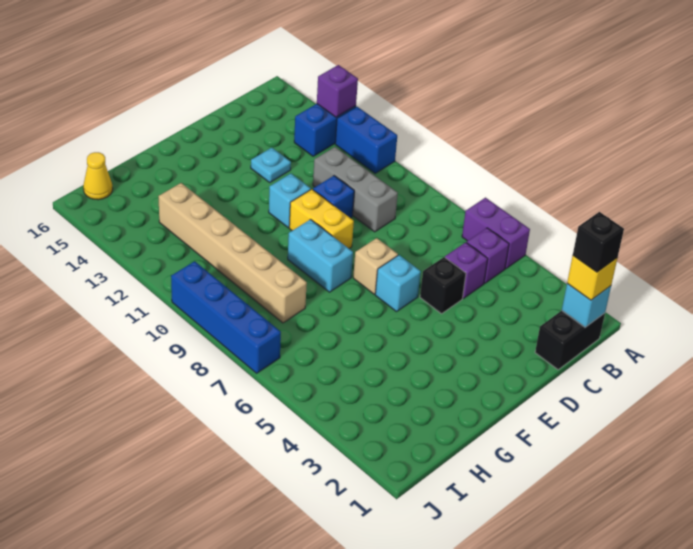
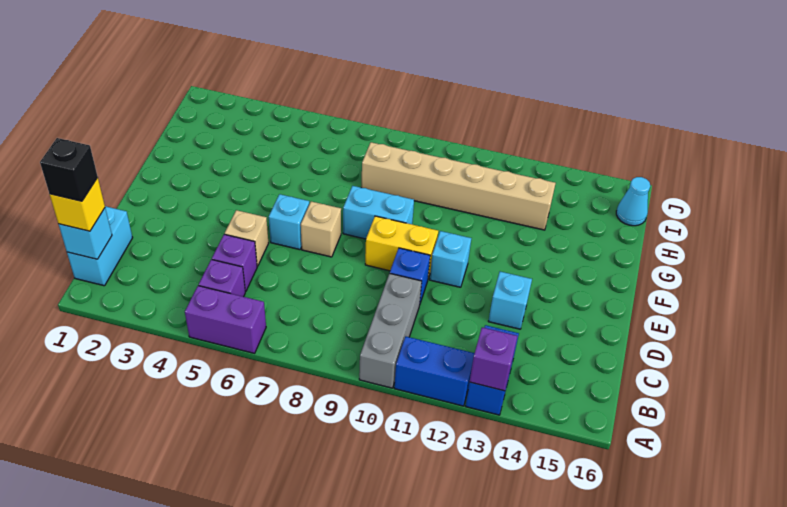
black brick B1:C1 level 1 -> cyan brick B1:C1 level 1
grey brick C9:C11 level 1 -> grey brick A10:C10 level 1
black brick D5 level 1 -> tan brick D5 level 1
cyan plate D13 level 1 -> cyan brick D13 level 1
yellow cone I16 level 1 -> cyan cone I16 level 1
blue brick J7:J10 level 1 -> none

